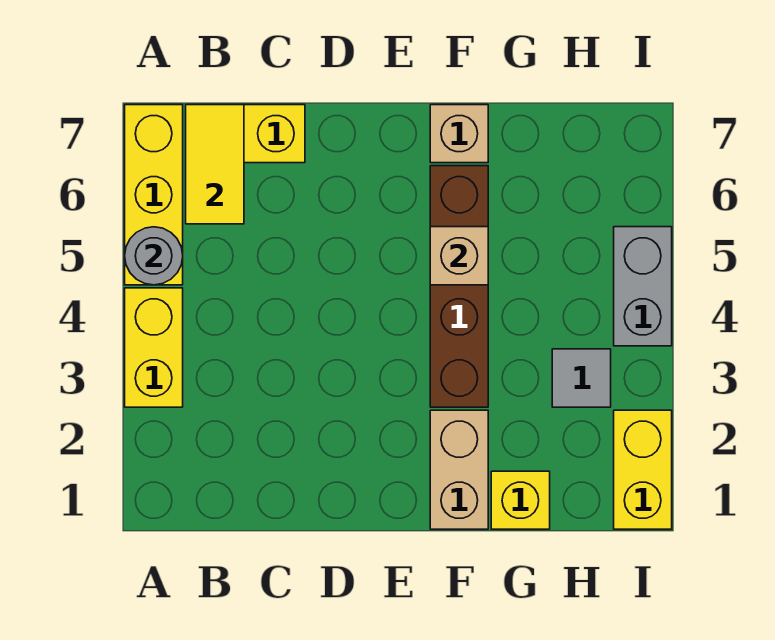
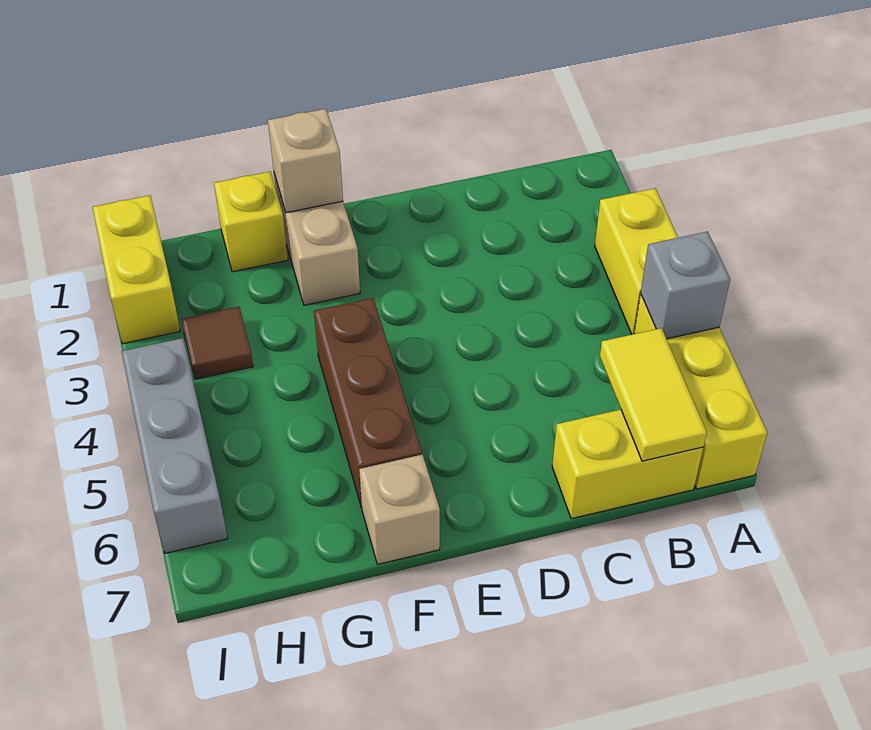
grey round brick A5 level 2 -> grey brick A5 level 2
brown brick F3:F6 level 1 -> brown brick F4:F6 level 1
tan brick F5 level 2 -> tan brick F1 level 2
grey tile H3 level 1 -> brown tile H3 level 1
grey brick I4:I5 level 1 -> grey brick I4:I6 level 1

